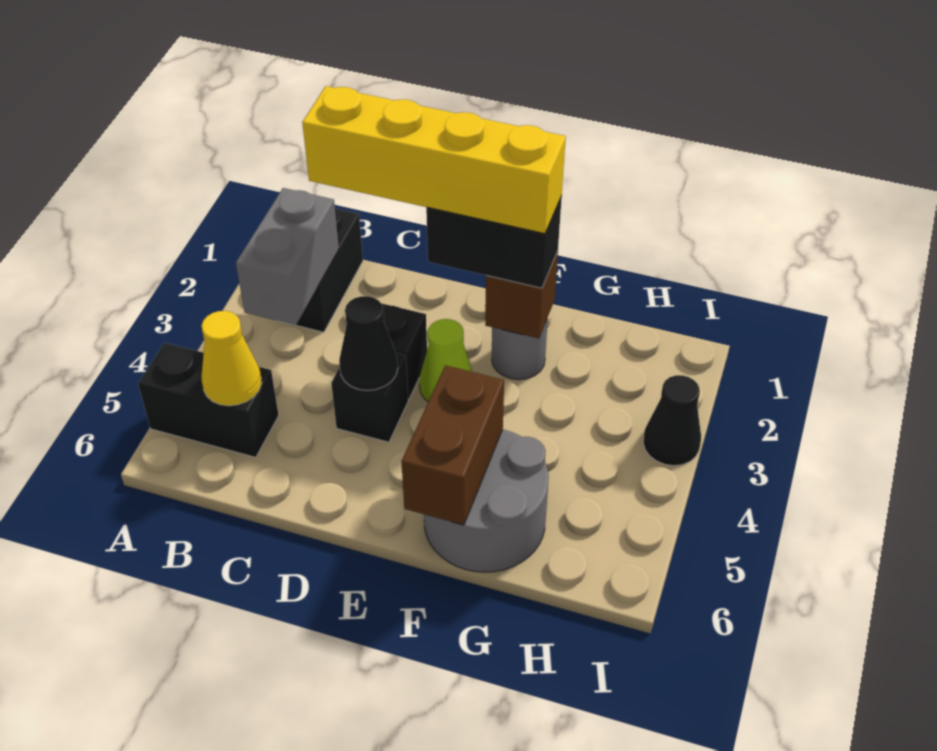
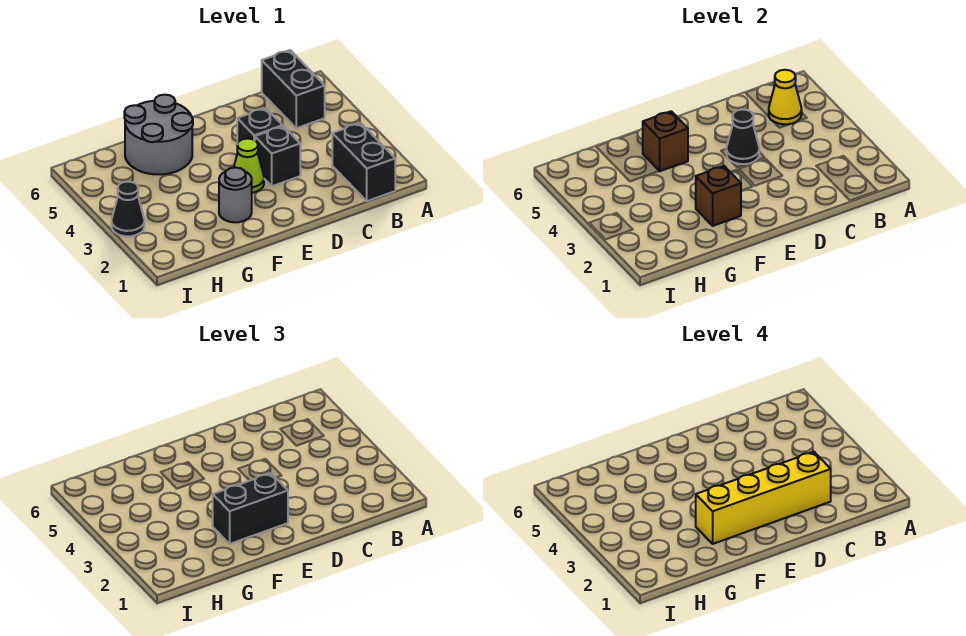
black brick A5:B5 level 1 -> black brick B5:B6 level 1
grey brick B2:B3 level 2 -> none
brown brick F5:F6 level 2 -> brown brick F5 level 2

